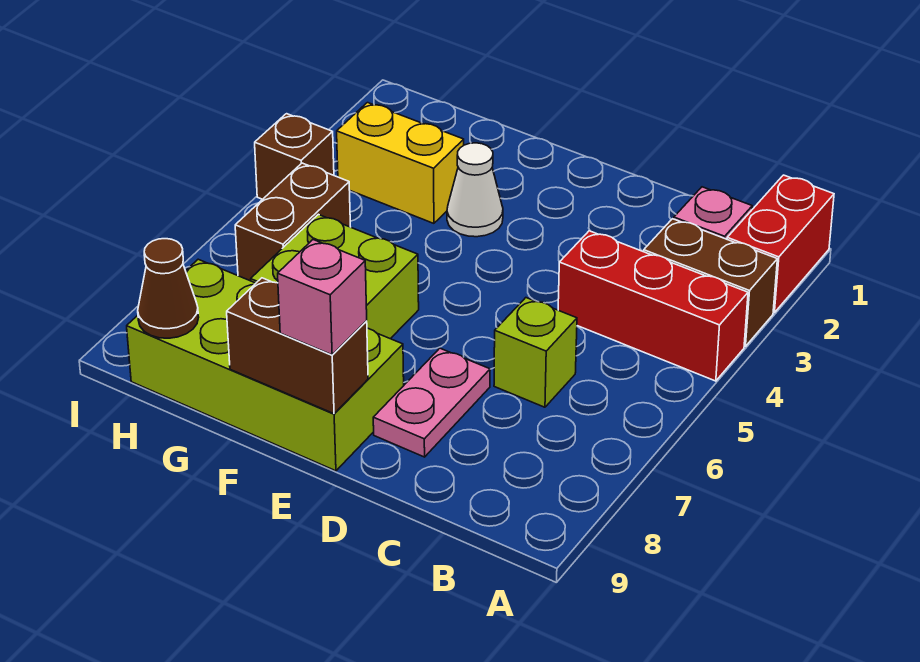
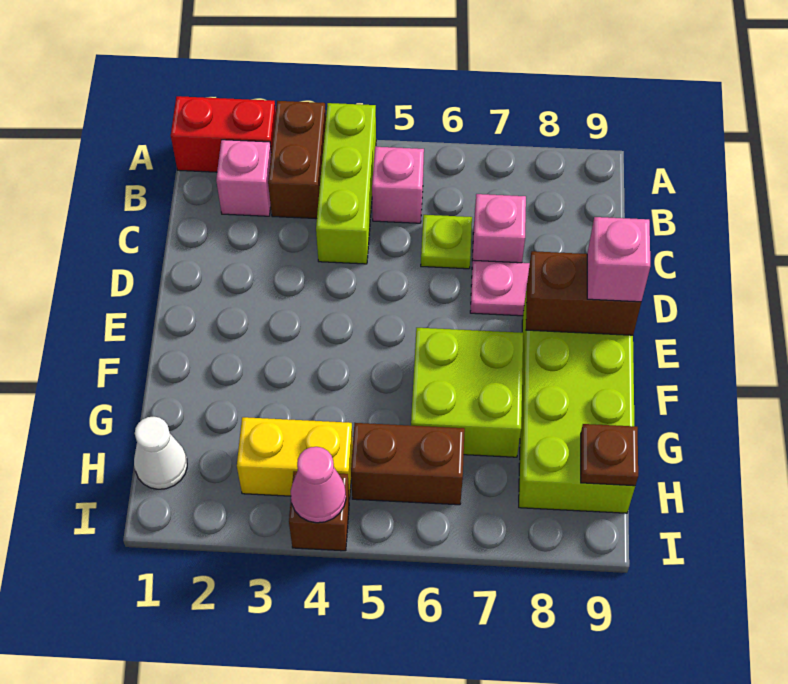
red brick A4:C4 level 1 -> lime brick A4:C4 level 1
none -> pink brick B5 level 1
lime brick C6 level 1 -> lime plate C6 level 1
none -> pink brick C7 level 1
brown brick E9:F9 level 2 -> brown brick E8:E9 level 2
white cone F3 level 1 -> white cone H1 level 1
yellow brick G3:H3 level 1 -> yellow brick H3:H4 level 1
brown cone H9 level 2 -> brown plate H9 level 2
none -> pink cone I4 level 2

